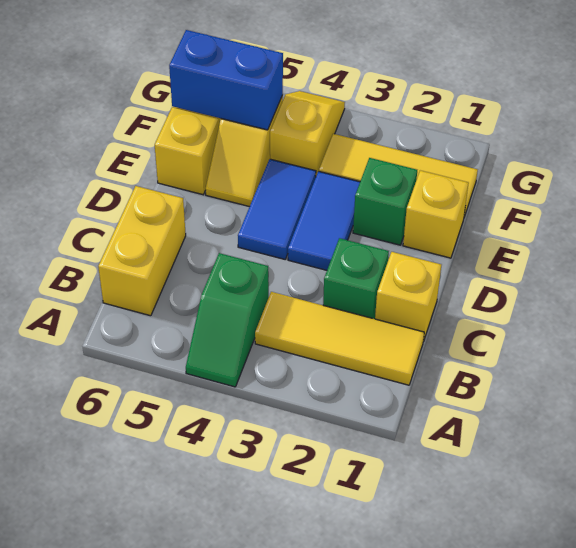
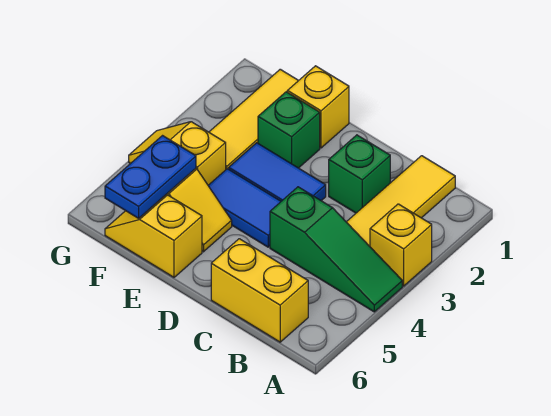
green slope A4:B4 level 1 top B -> green slope A4:C4 level 1 top C
yellow brick C1 level 1 -> yellow brick A3 level 1
blue brick F5:F6 level 2 -> blue plate F5:F6 level 2

